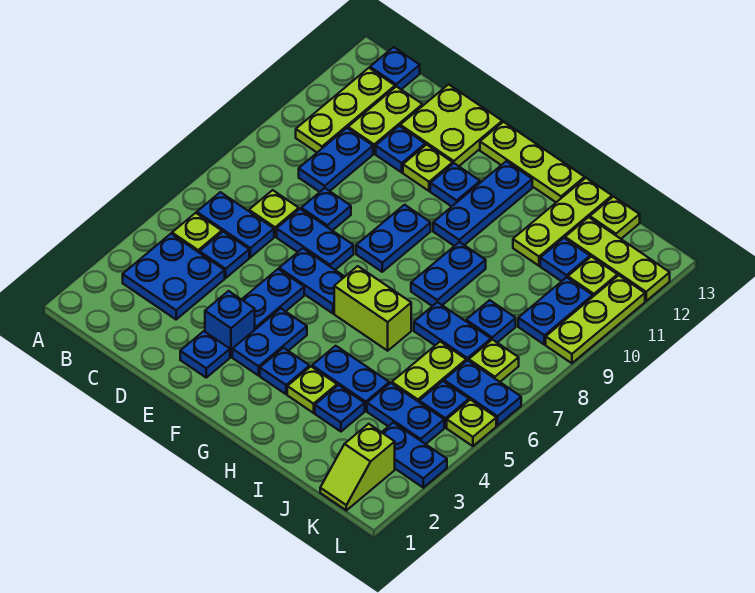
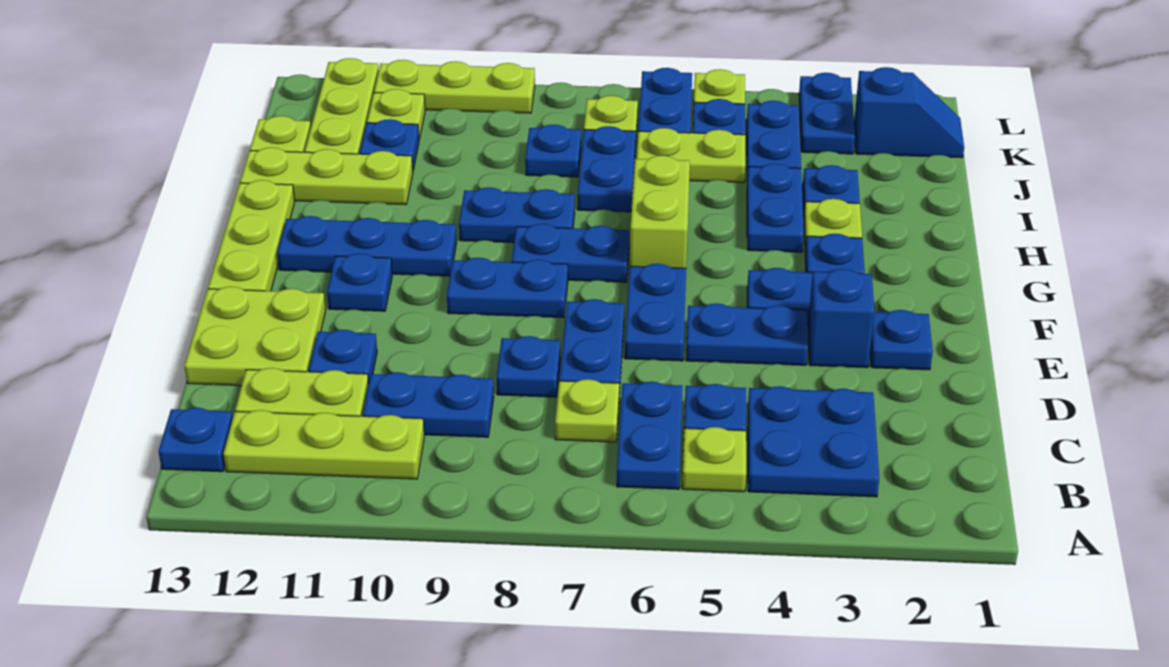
lime plate E11 level 1 -> none
lime slope K1:K2 level 1 top 2 -> blue slope K1:K2 level 1 top 2
blue plate K9:K10 level 1 -> blue plate G7:G8 level 1

